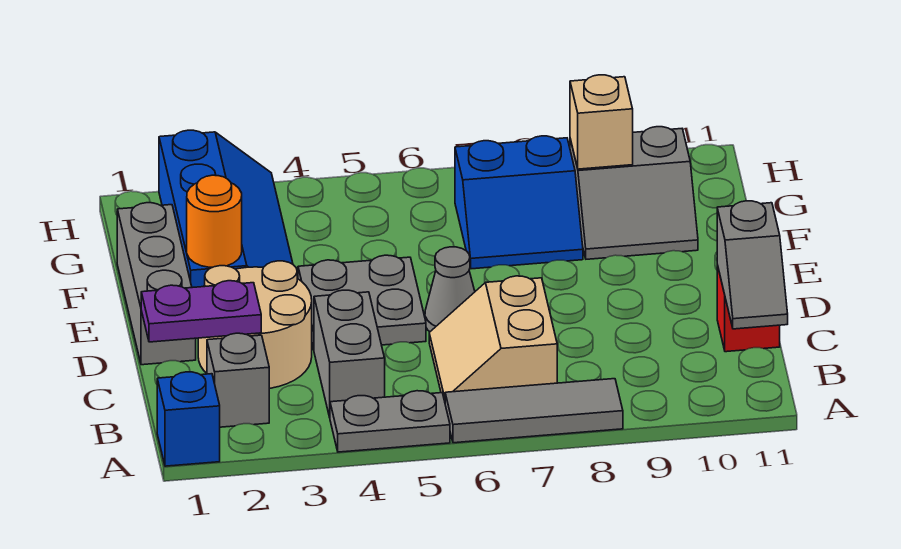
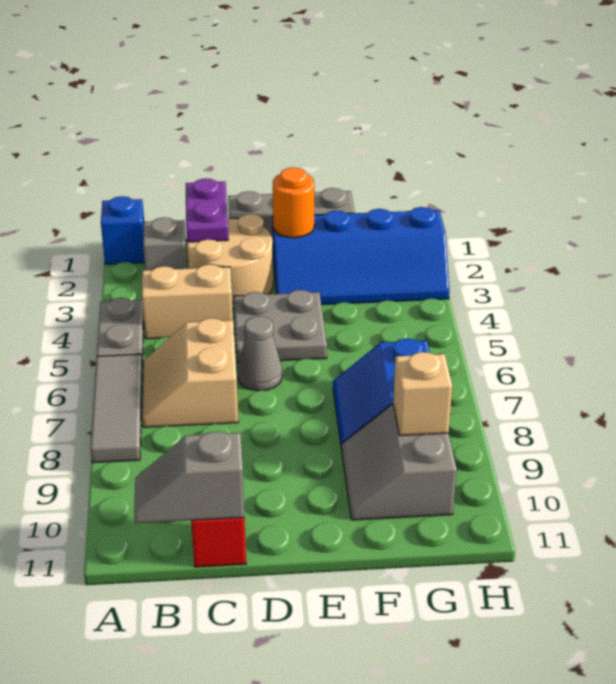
grey brick B4:C4 level 1 -> tan brick B4:C4 level 1
tan slope B6:C7 level 1 top 7 -> tan slope B6:C7 level 1 top C

